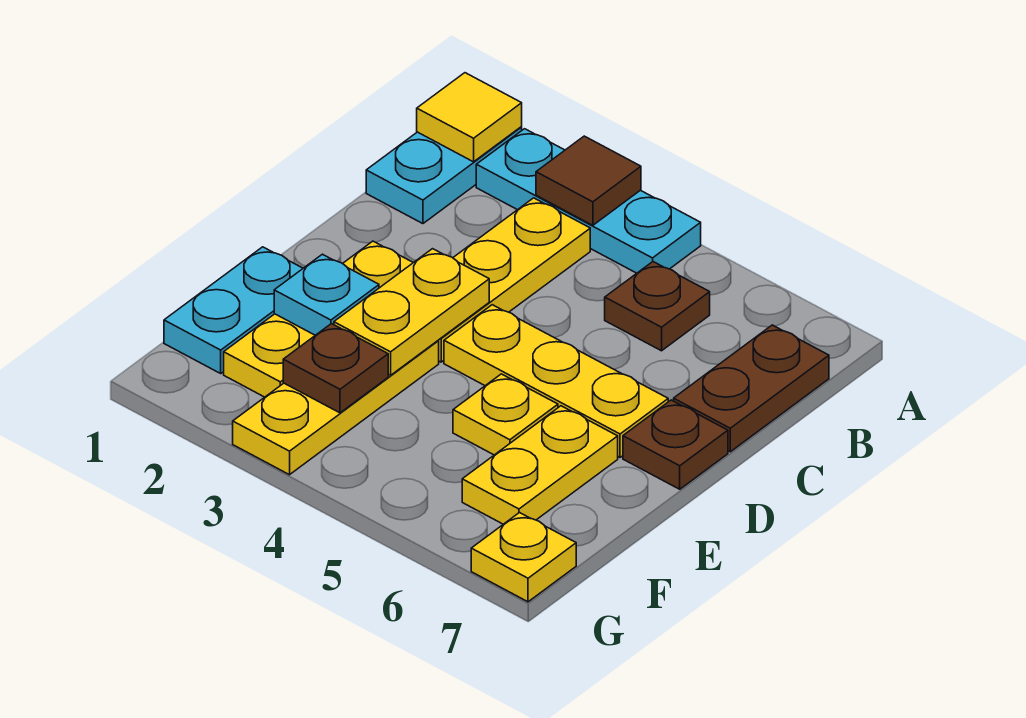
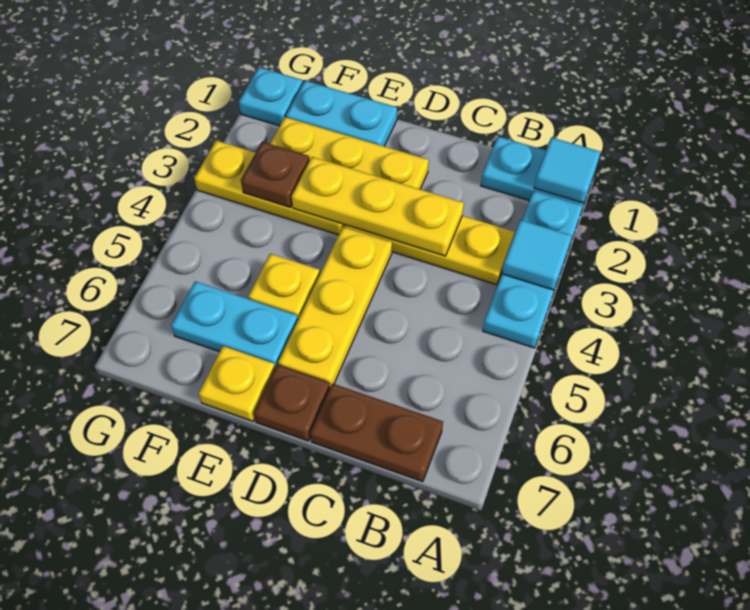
yellow tile A1 level 2 -> cyan tile A1 level 2
brown tile A3 level 2 -> cyan tile A3 level 2
brown plate B5 level 1 -> none
yellow plate D3:E3 level 2 -> yellow plate C3:E3 level 2
cyan plate E2 level 2 -> cyan plate G1 level 1
yellow plate E6:F6 level 1 -> cyan plate E6:F6 level 1
yellow plate G7 level 1 -> yellow plate E7 level 1

